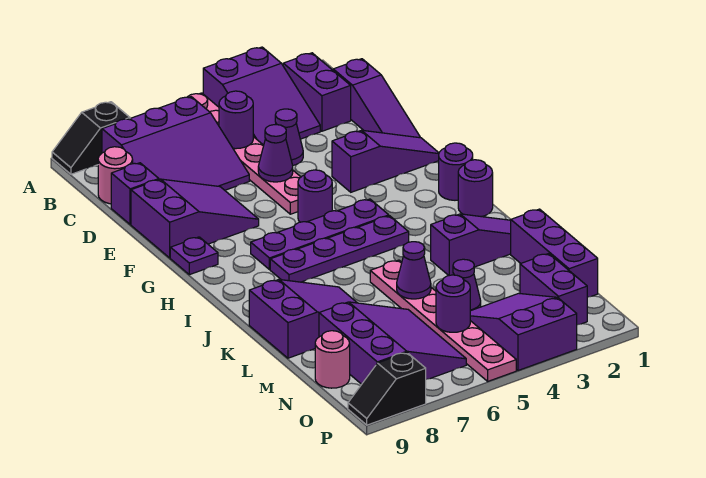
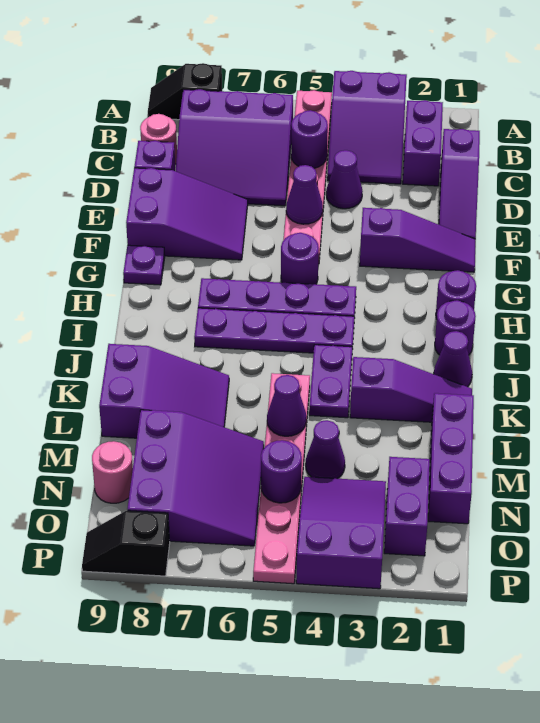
none -> purple cone J1 level 1
none -> purple plate J4:K4 level 1

